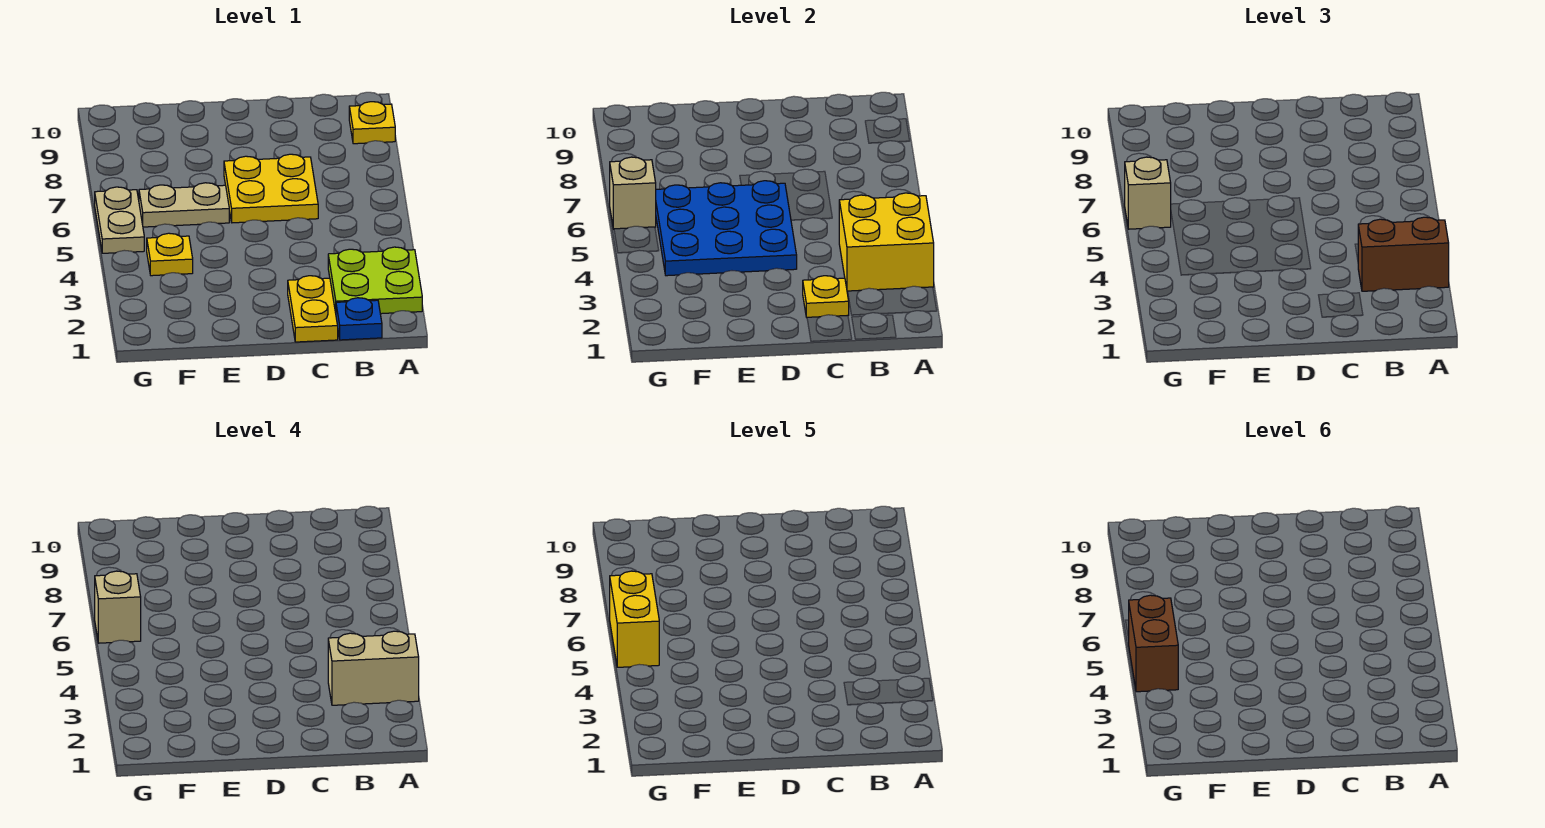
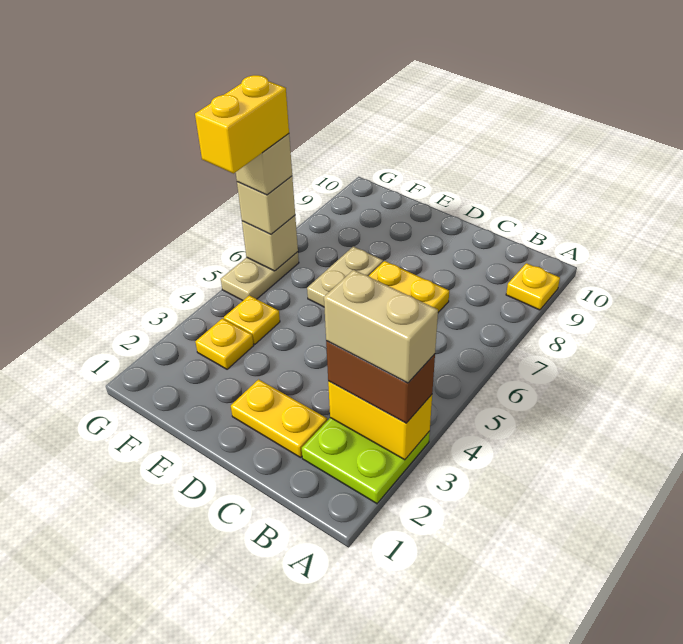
yellow brick A3:B4 level 2 -> yellow brick A3:B3 level 2
blue plate B1 level 1 -> none
yellow plate C1:C2 level 1 -> yellow plate C2:D2 level 1
yellow plate C2 level 2 -> yellow plate F3 level 1
blue plate D4:F6 level 2 -> none
tan plate E6:F6 level 1 -> tan plate E6:E7 level 1
brown brick G4:G5 level 6 -> none

